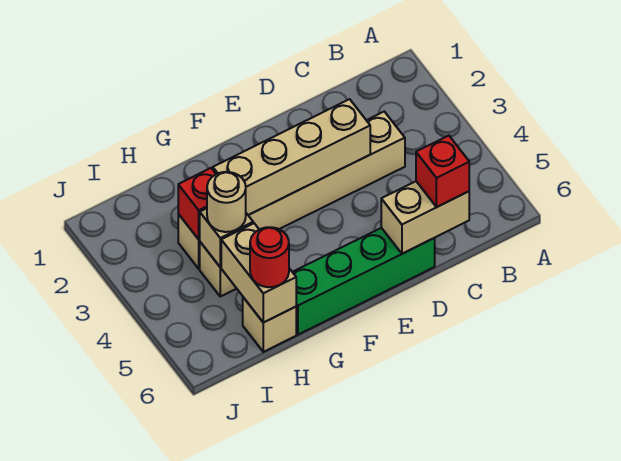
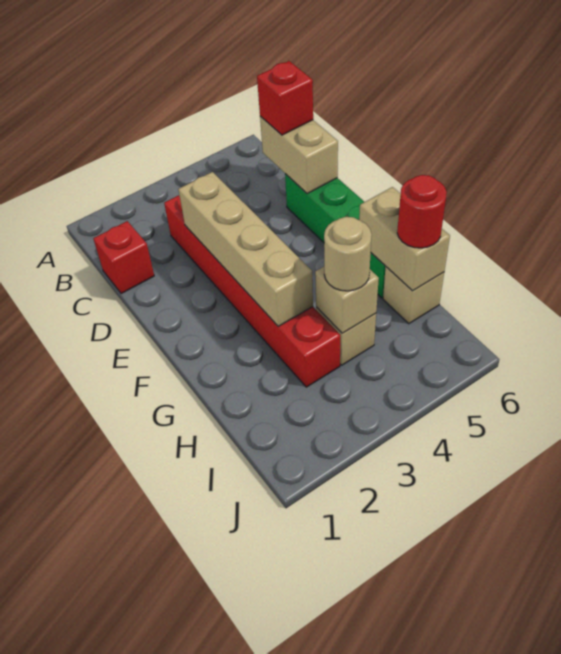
tan brick C3:H3 level 1 -> red brick C3:H3 level 1
red brick H3 level 2 -> red brick C1 level 1
tan brick H5:H6 level 2 -> tan brick G6:H6 level 2

